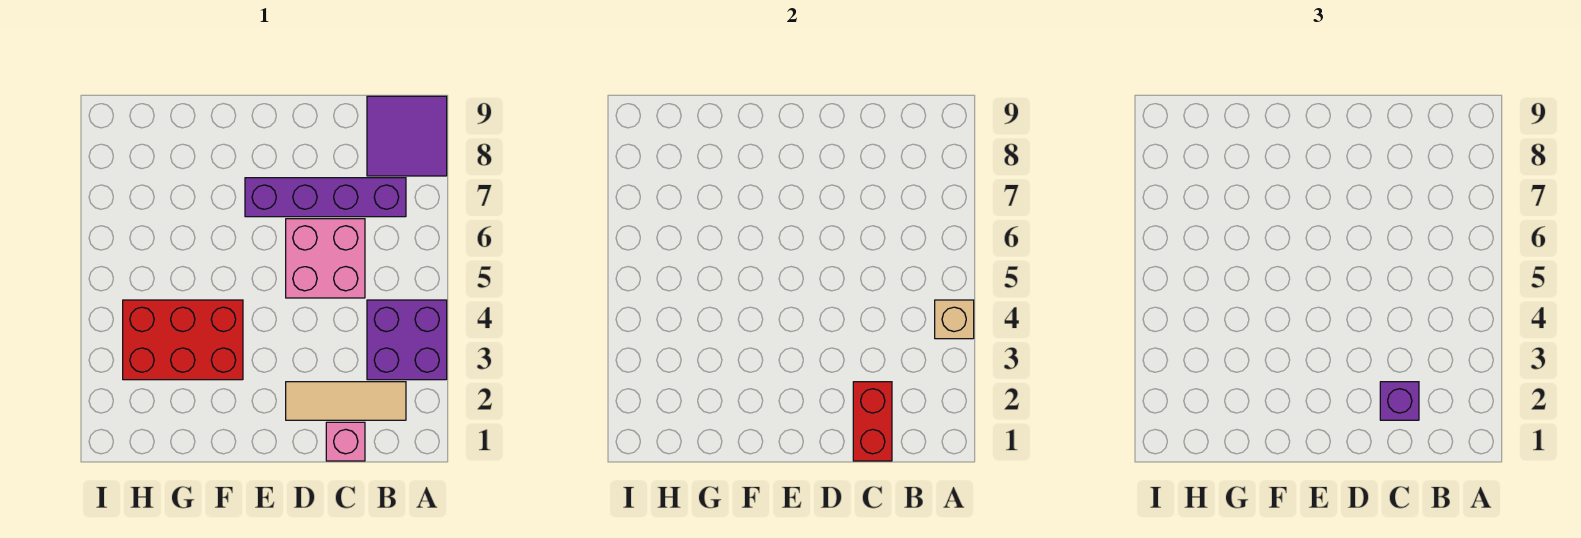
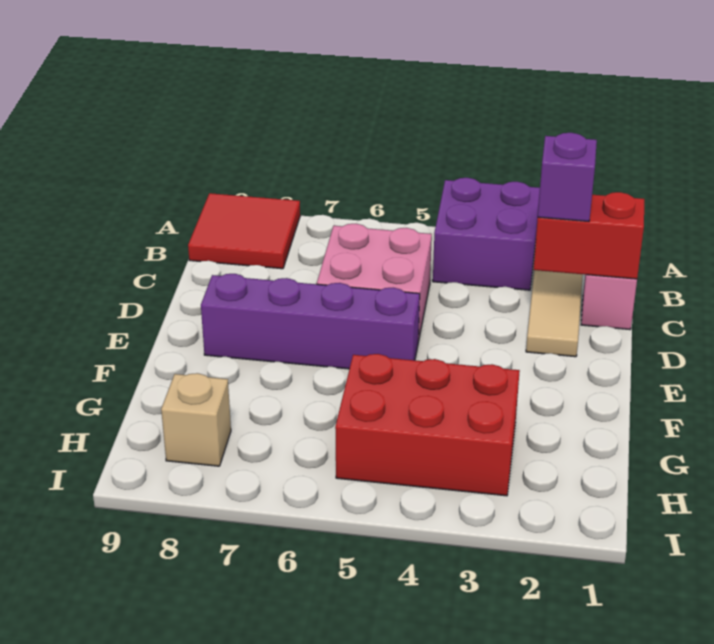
tan brick A4 level 2 -> tan brick H8 level 1
purple tile A8:B9 level 1 -> red tile A8:B9 level 1
purple brick B7:E7 level 1 -> purple brick E5:E8 level 1
red brick F3:H4 level 1 -> red brick G3:H5 level 1

